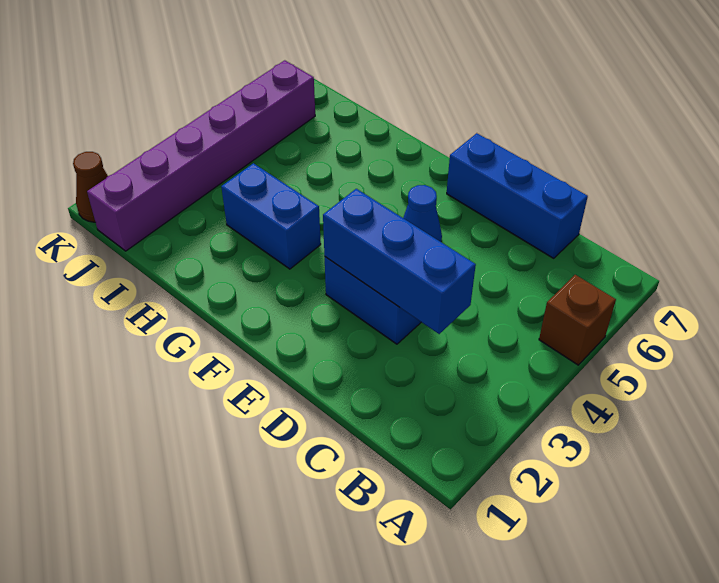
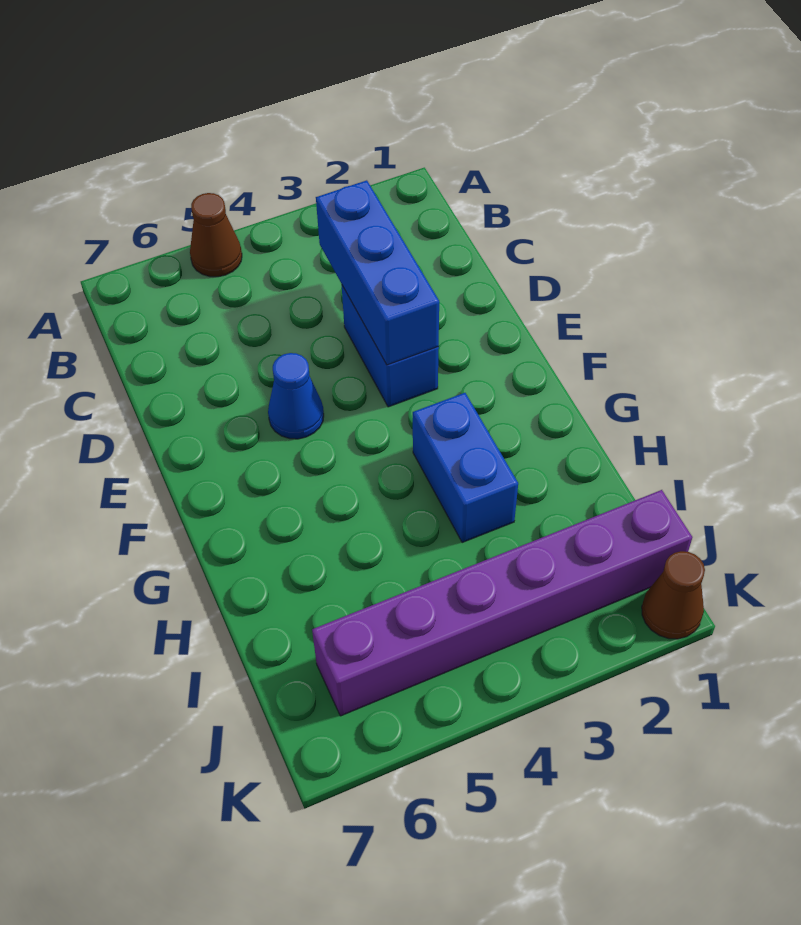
brown brick A5 level 1 -> brown cone A5 level 1
blue brick C7:E7 level 1 -> none

